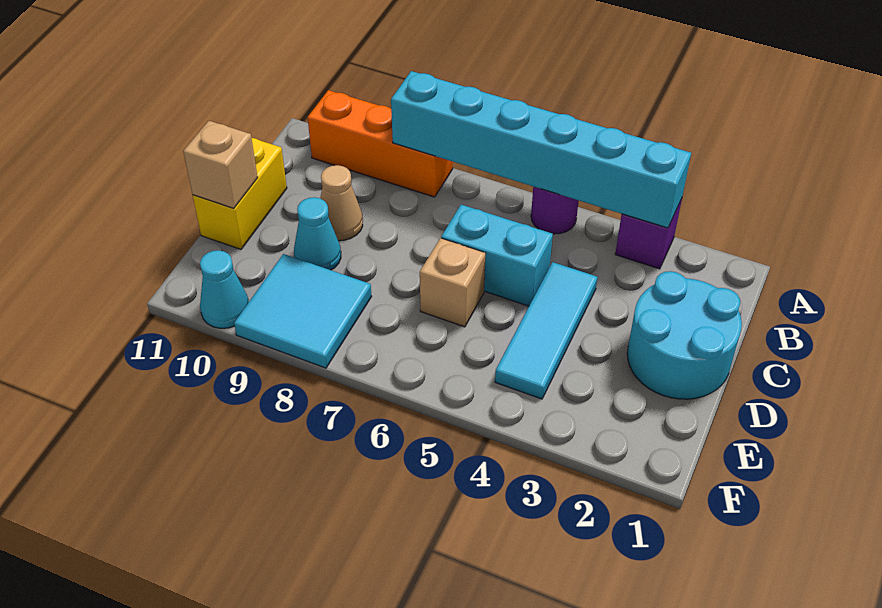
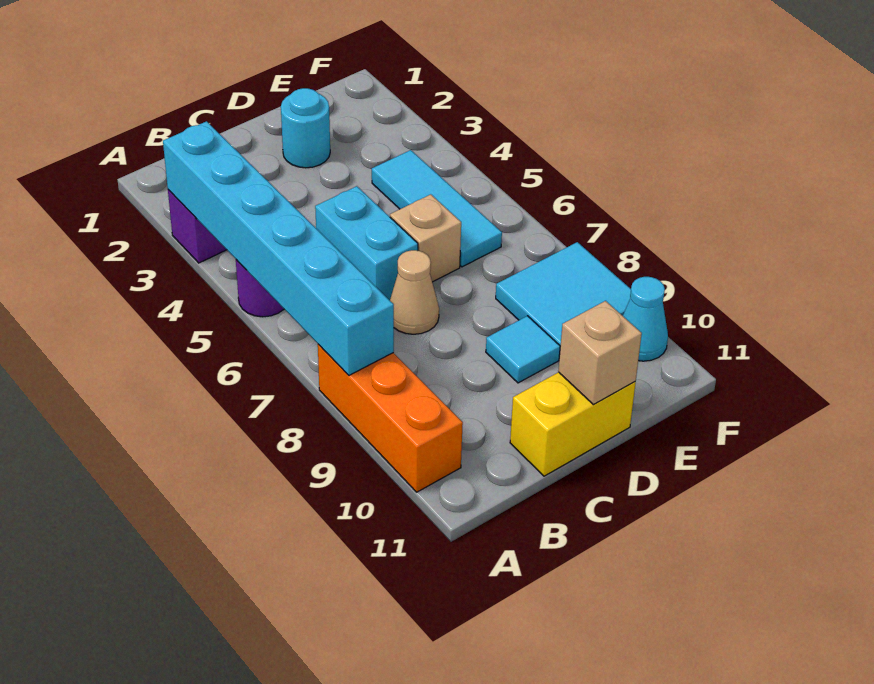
cyan round brick C1:D2 level 1 -> cyan round brick D2 level 1
cyan tile C4:E4 level 1 -> cyan tile E4:E6 level 1
tan cone C9 level 1 -> tan cone C7 level 1
cyan cone D9 level 1 -> cyan tile D9 level 1

